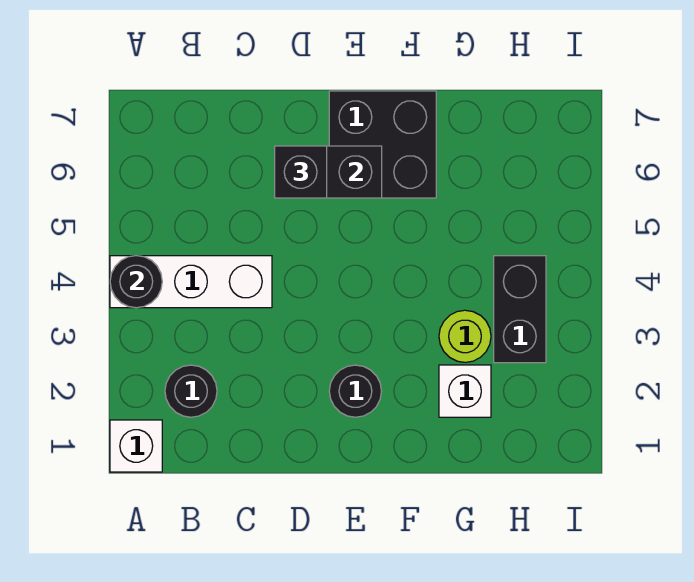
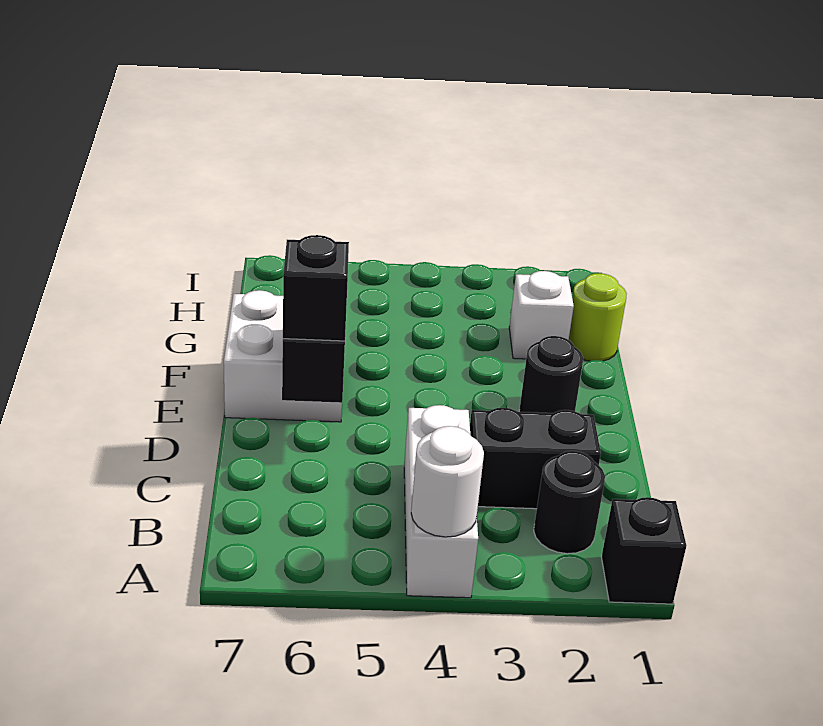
white brick A1 level 1 -> black brick A1 level 1
black round brick A4 level 2 -> white round brick A4 level 2
black brick E6:F7 level 1 -> white brick E6:F7 level 1
lime round brick G3 level 1 -> lime round brick G1 level 1
black brick H3:H4 level 1 -> black brick C2:C3 level 1

